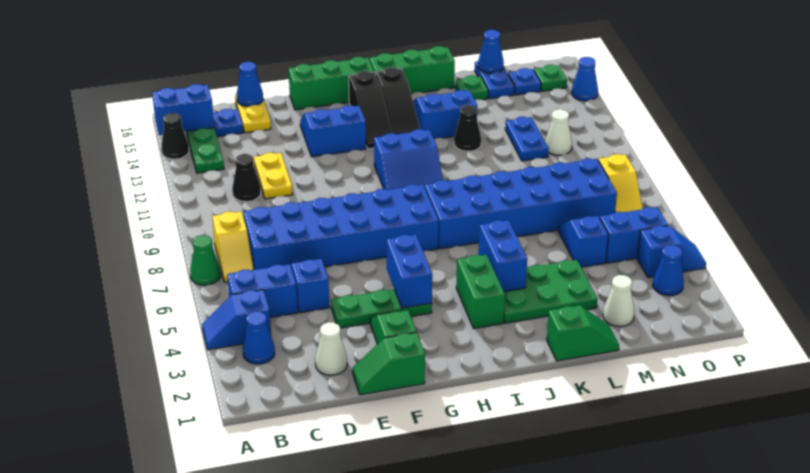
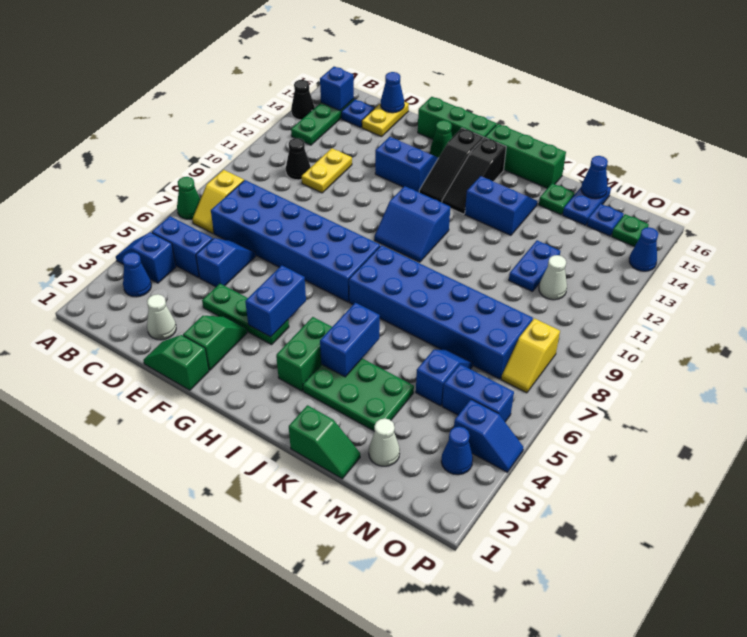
blue brick A15:B15 level 2 -> blue brick B15 level 2
none -> green cone G15 level 1
black cone K12 level 1 -> none

